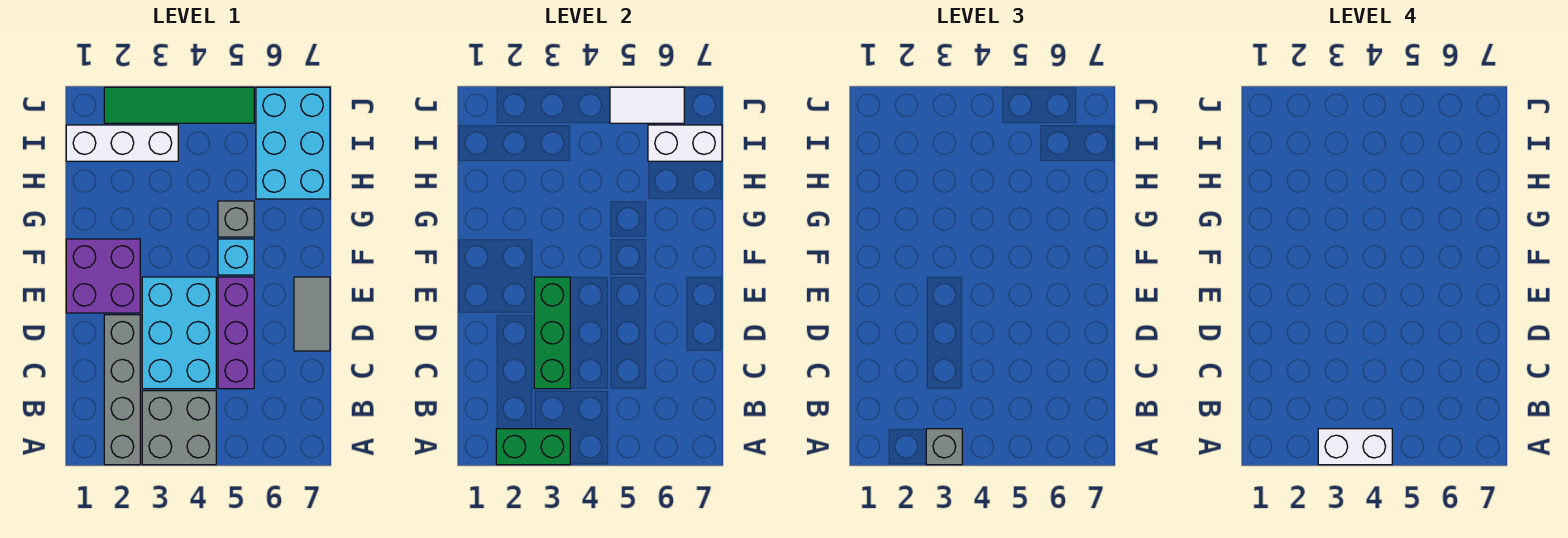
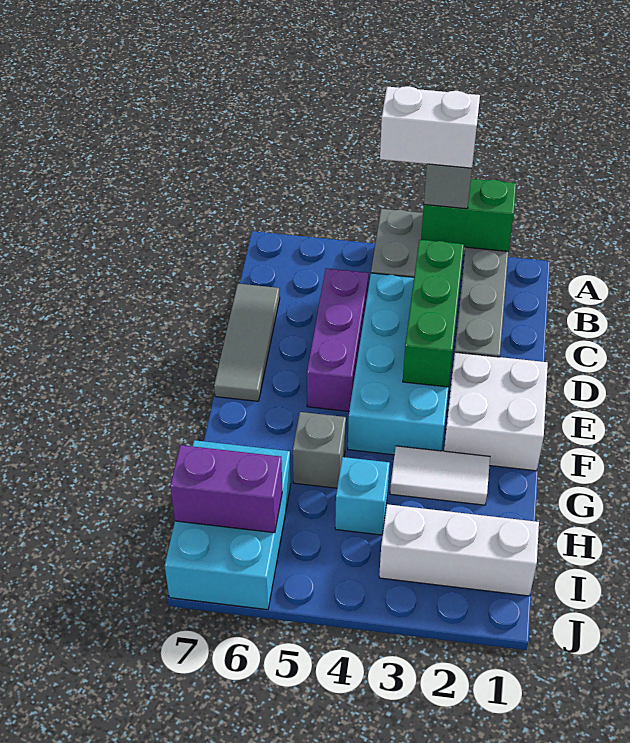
cyan brick C3:E4 level 1 -> cyan brick C3:F4 level 1
grey tile D7:E7 level 1 -> grey tile C7:E7 level 1
purple brick E1:F2 level 1 -> white brick E1:F2 level 1
cyan brick F5 level 1 -> cyan brick H4 level 1
white brick I6:I7 level 2 -> purple brick I6:I7 level 2
green tile J2:J5 level 1 -> none
white tile J5:J6 level 2 -> white tile G2:G3 level 1

